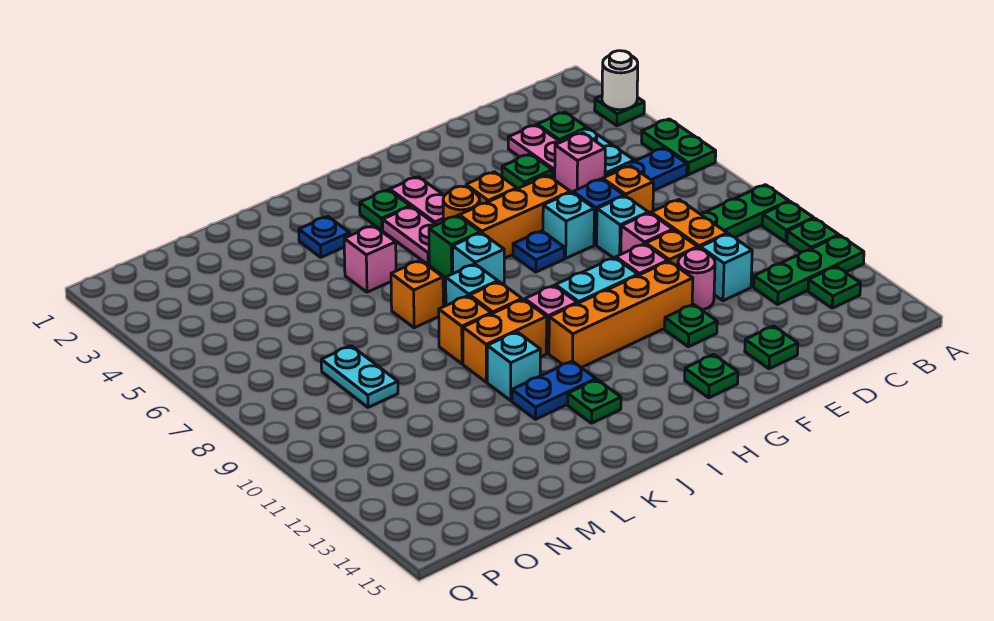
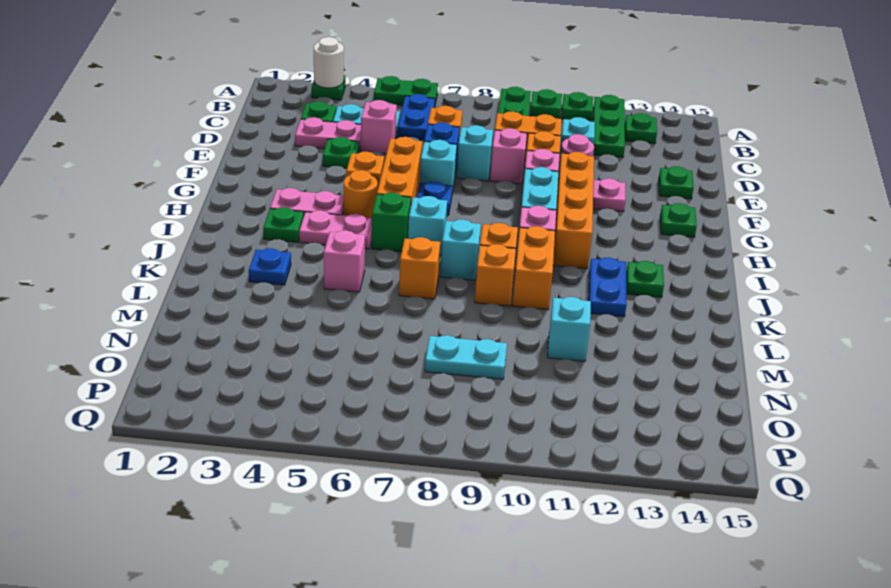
green plate F12 level 1 -> pink plate F12 level 1
cyan brick K11 level 1 -> cyan brick M11 level 1

